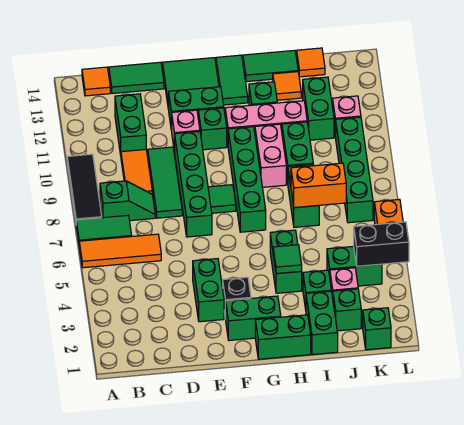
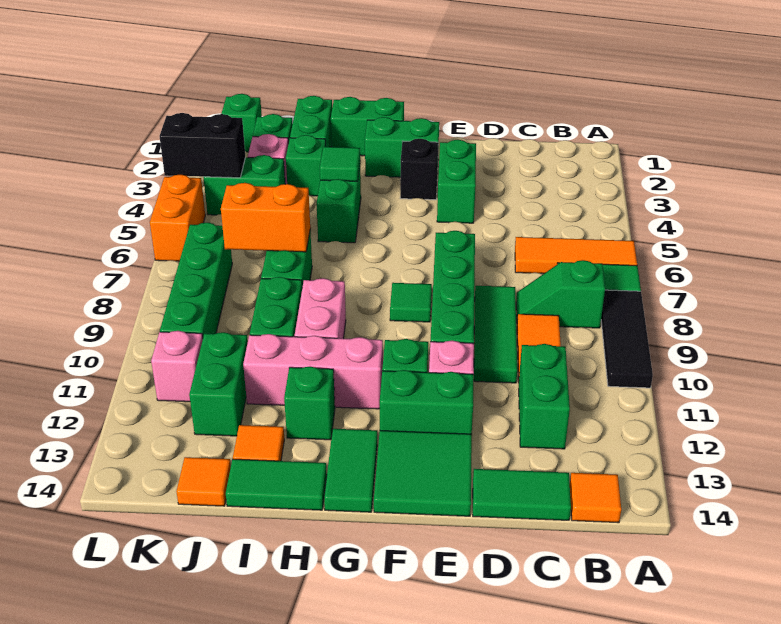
green brick G7:G10 level 1 -> none

